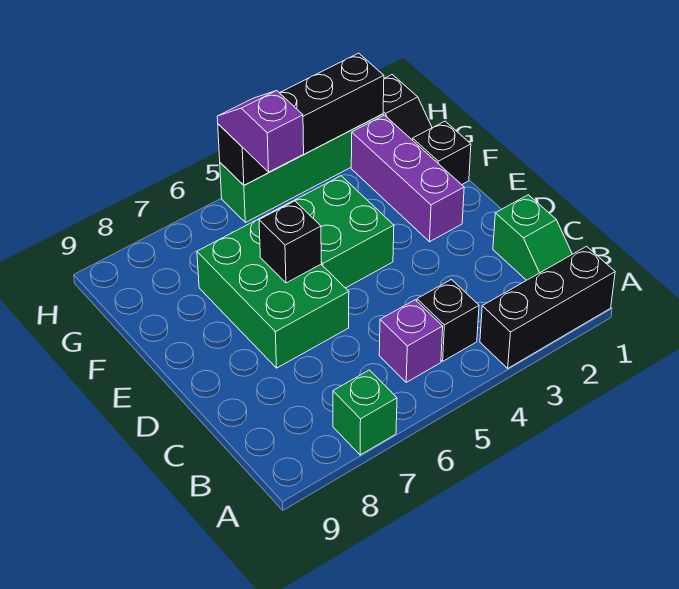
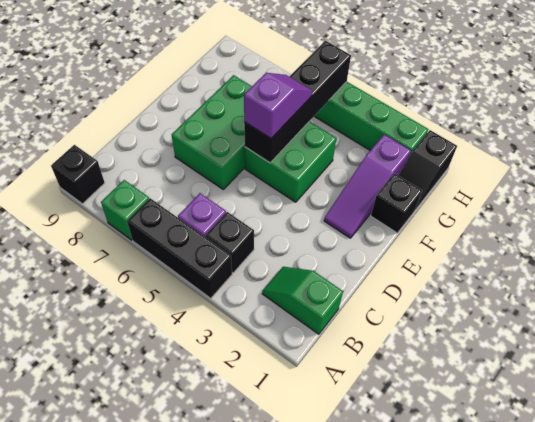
black brick A1:A3 level 1 -> black brick A4:A6 level 1
green slope B1:C1 level 1 top C -> green slope B1:B2 level 1 top 1
purple brick E2:G2 level 1 -> purple slope E2:G2 level 1 top G
black brick E6 level 2 -> black brick A9 level 1
purple slope G5:H5 level 3 top G -> purple slope E5:F5 level 3 top E
black brick H2:H5 level 2 -> black brick E5:H5 level 2

